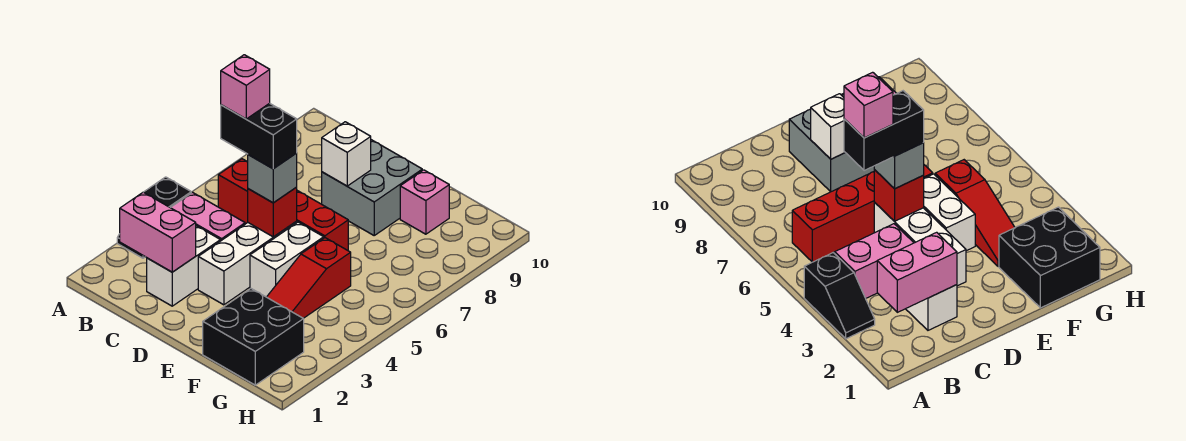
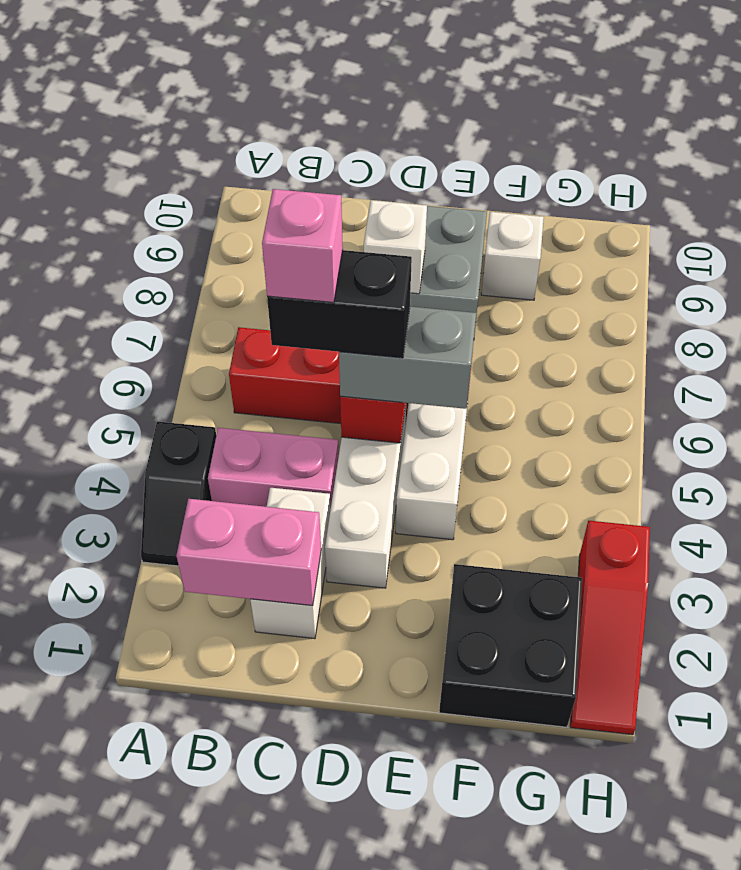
grey brick D5 level 3 -> grey brick D5:E5 level 3
red slope F3:F5 level 1 top 5 -> red slope H1:H3 level 1 top 3
pink brick F9 level 1 -> white brick F9 level 1

